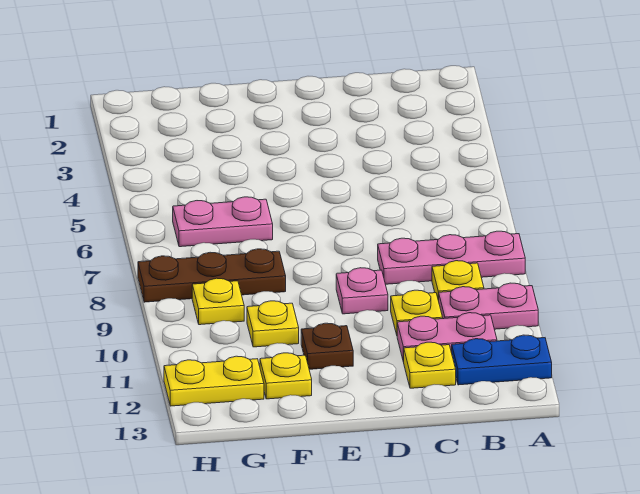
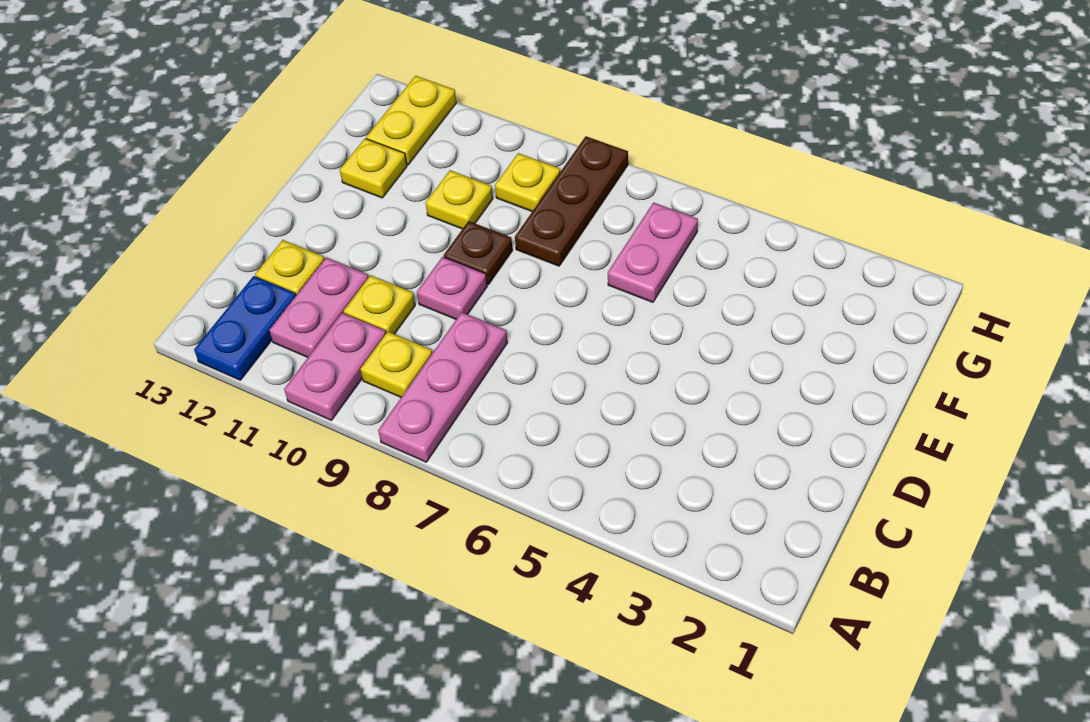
brown plate E11 level 1 -> brown plate E9 level 1

